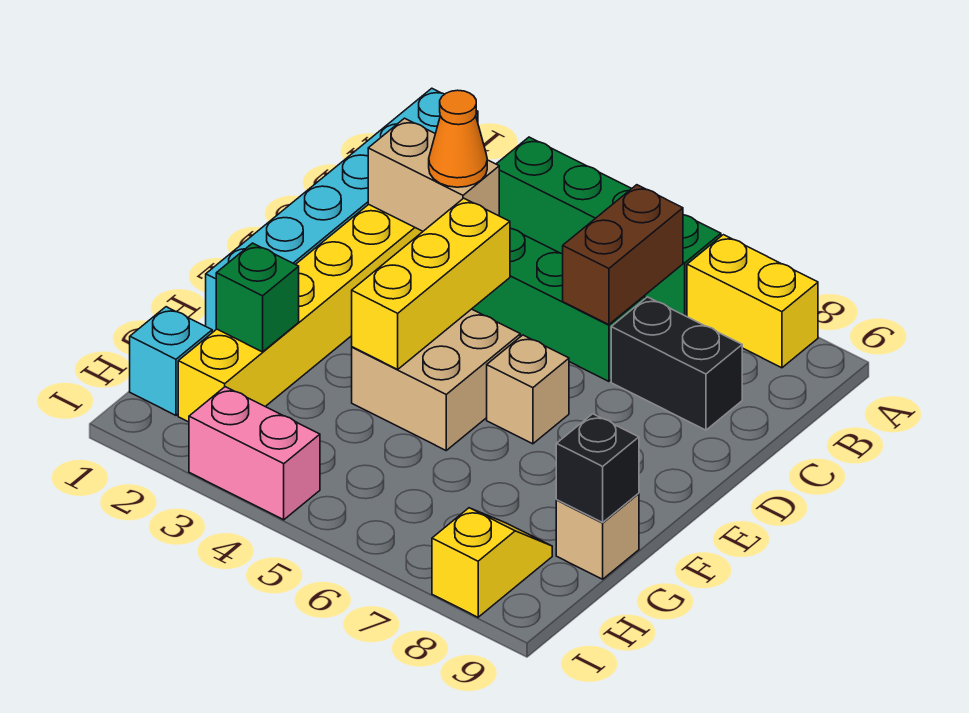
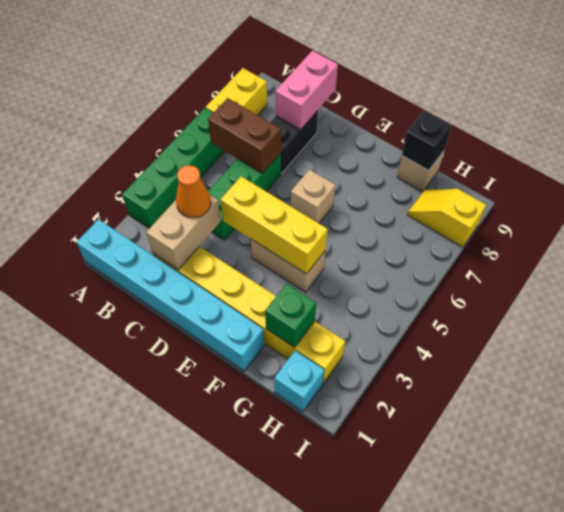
tan brick E4:F5 level 1 -> tan brick E4:F4 level 1
pink brick I3:I4 level 1 -> pink brick C8:C9 level 2

